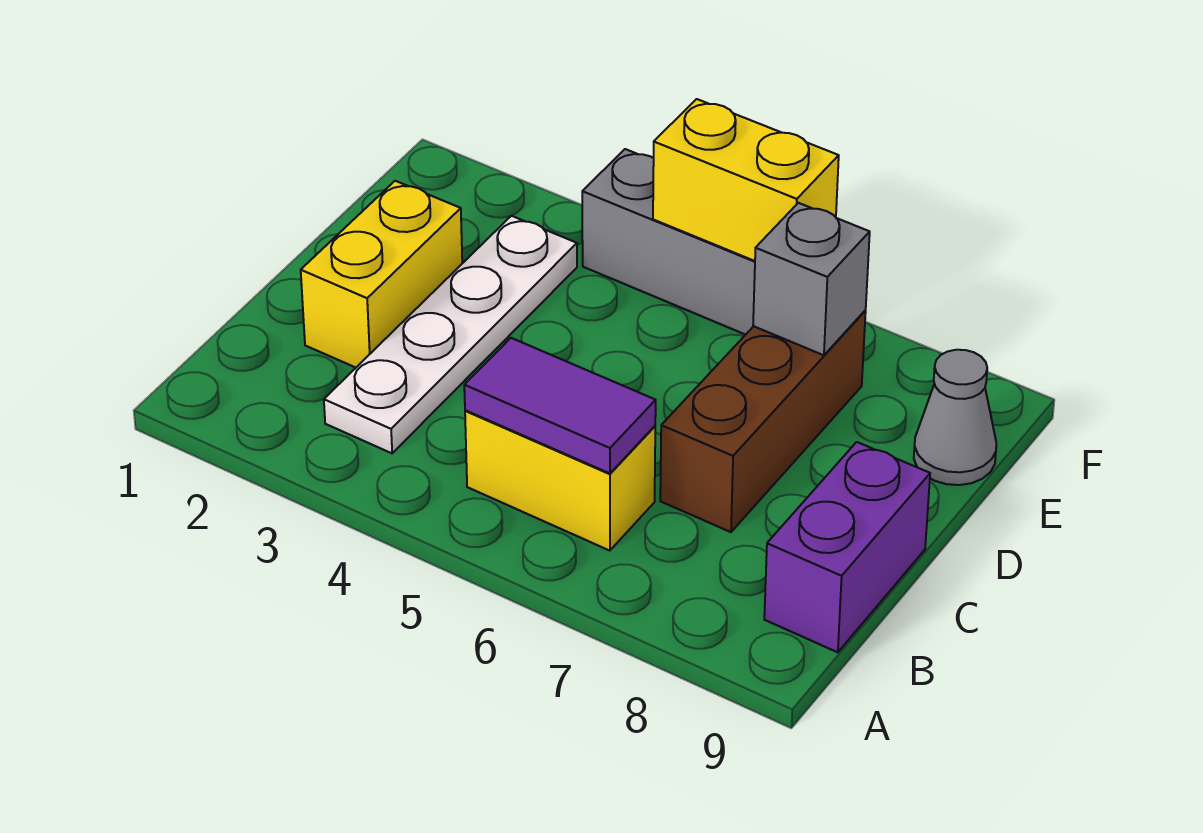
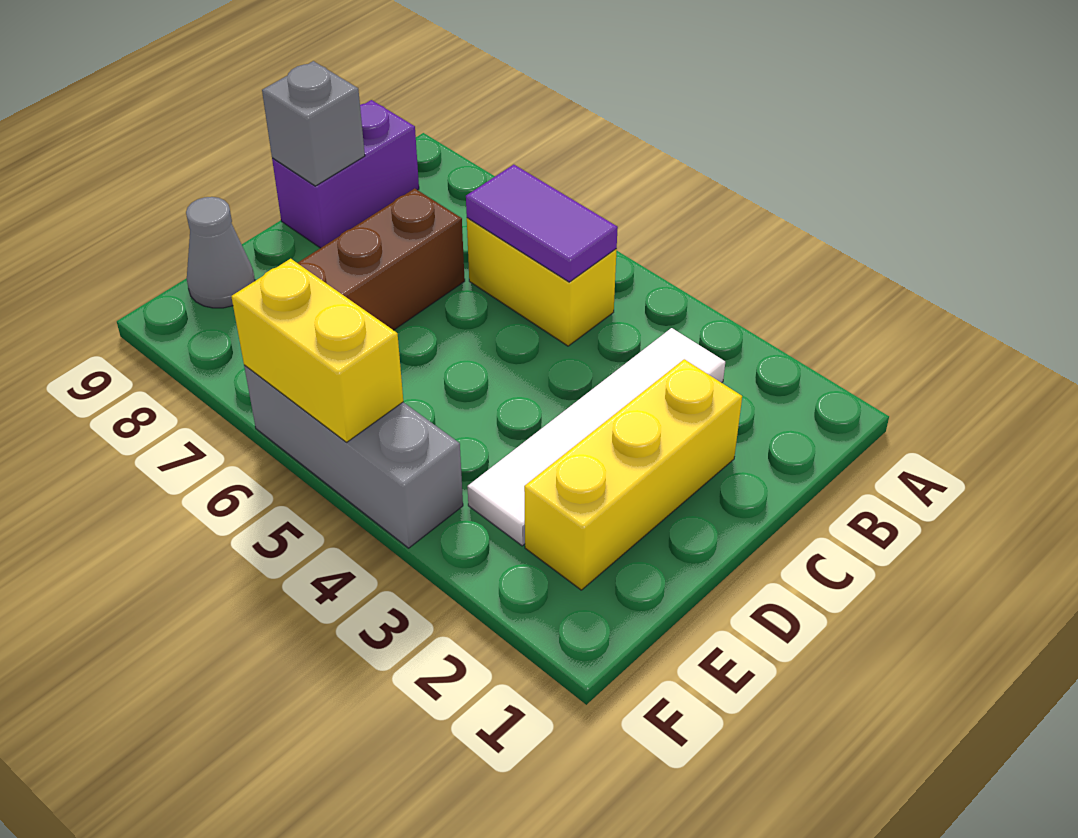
white plate B3:E3 level 1 -> white tile B3:E3 level 1
yellow brick C2:D2 level 1 -> yellow brick C2:E2 level 1
grey brick E7 level 2 -> grey brick C9 level 2

